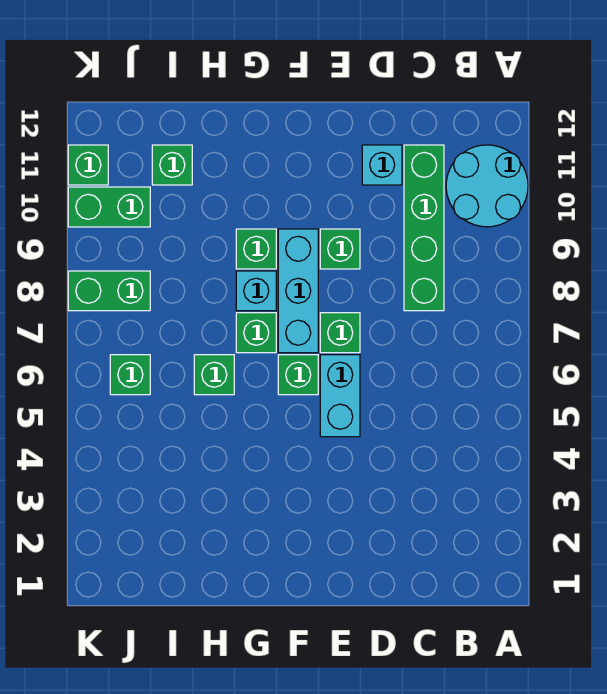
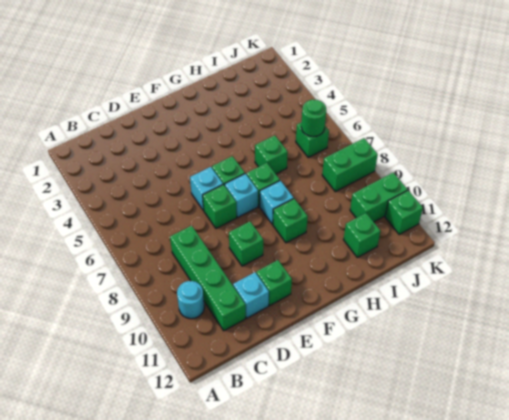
cyan round brick A10:B11 level 1 -> cyan round brick B10 level 1
cyan brick E5:E6 level 1 -> cyan brick E6 level 1
none -> green brick E11 level 1
cyan brick F7:F9 level 1 -> cyan brick F7 level 1
none -> green round brick J6 level 2

